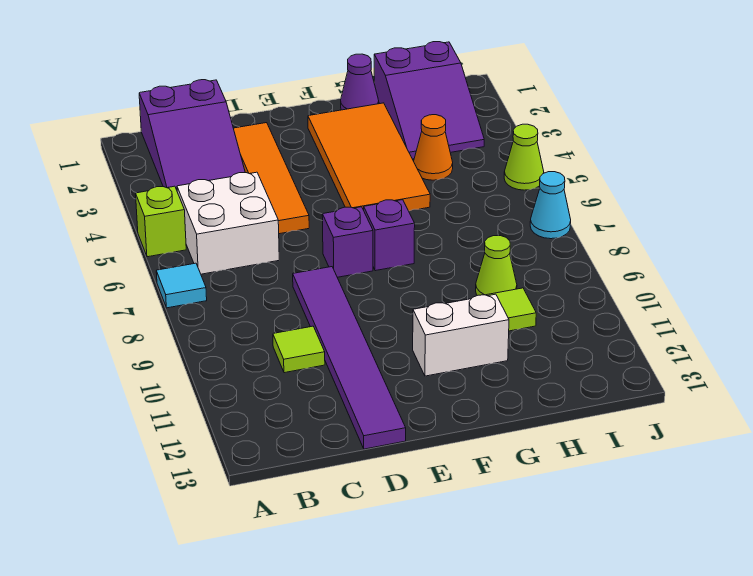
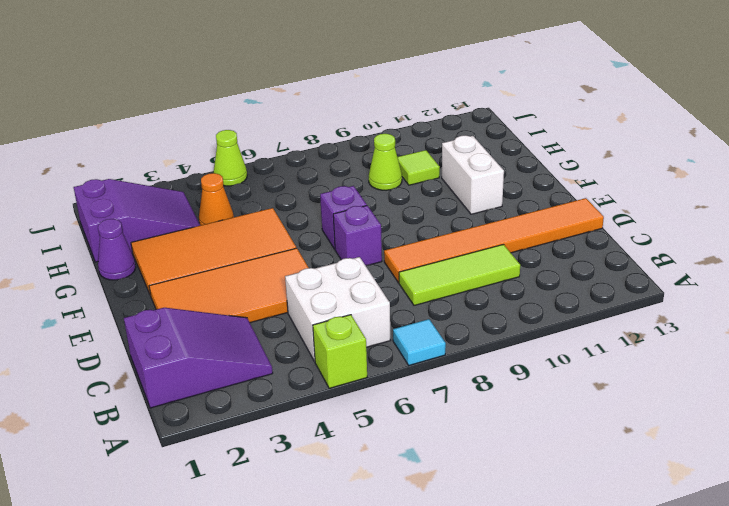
lime tile C10 level 1 -> lime tile C8:C10 level 1
orange tile D2:D5 level 1 -> orange tile D2:E5 level 1
purple tile D8:D13 level 1 -> orange tile D8:D13 level 1
cyan cone J7 level 1 -> none

